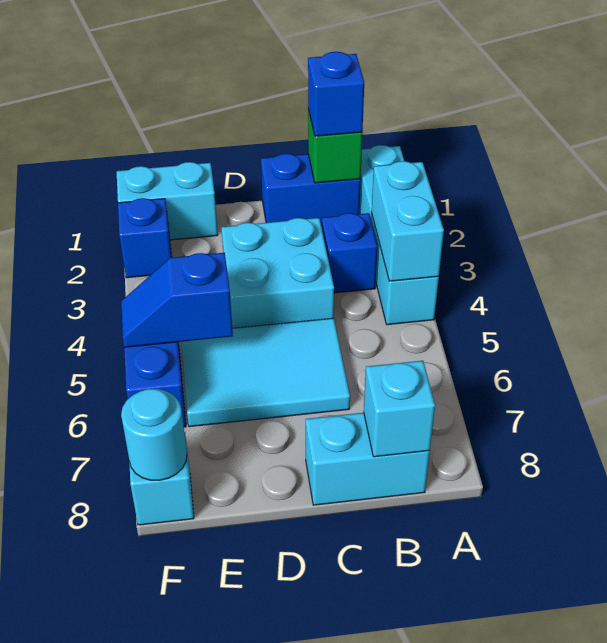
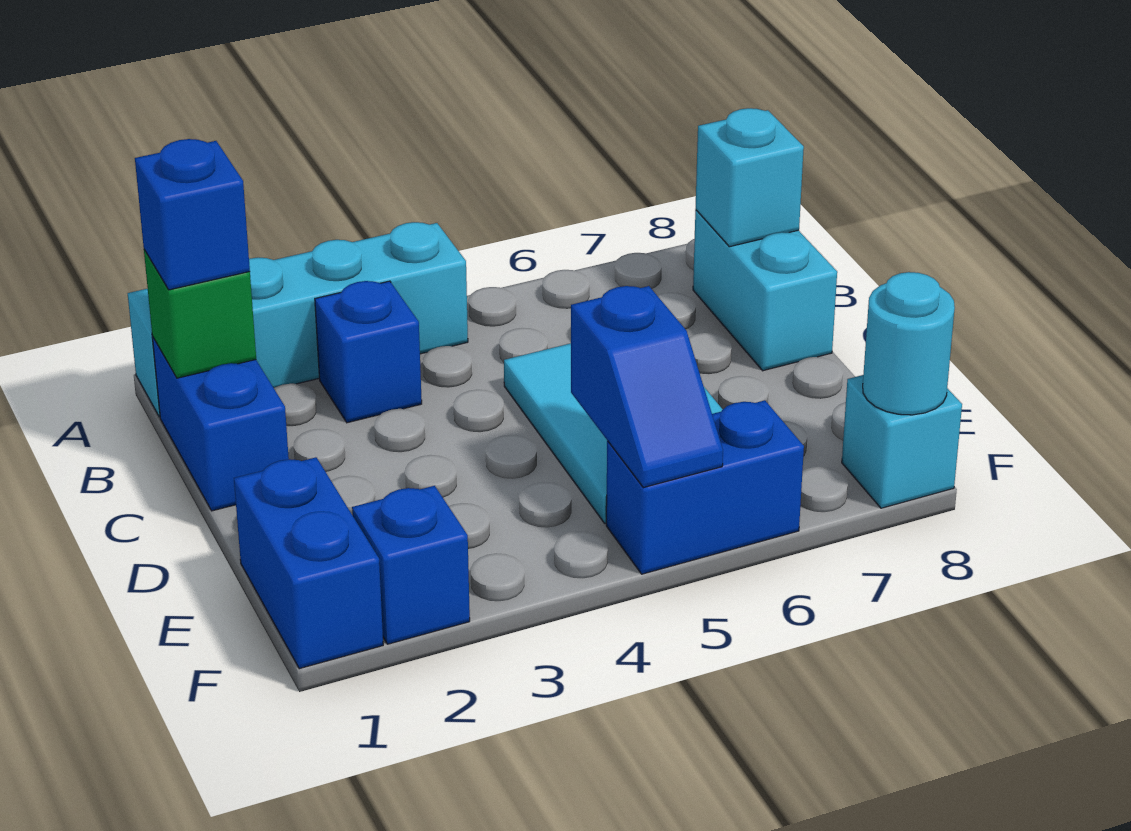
cyan brick A3:A4 level 2 -> none
cyan brick C3:D4 level 1 -> none
cyan brick E1:F1 level 1 -> blue brick E1:F1 level 1

